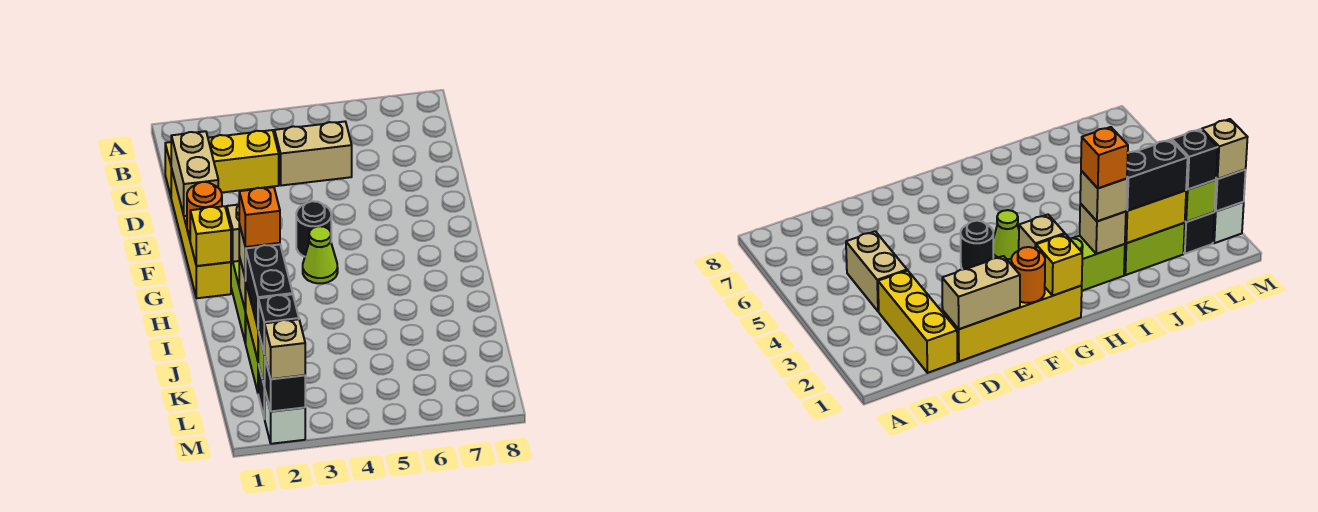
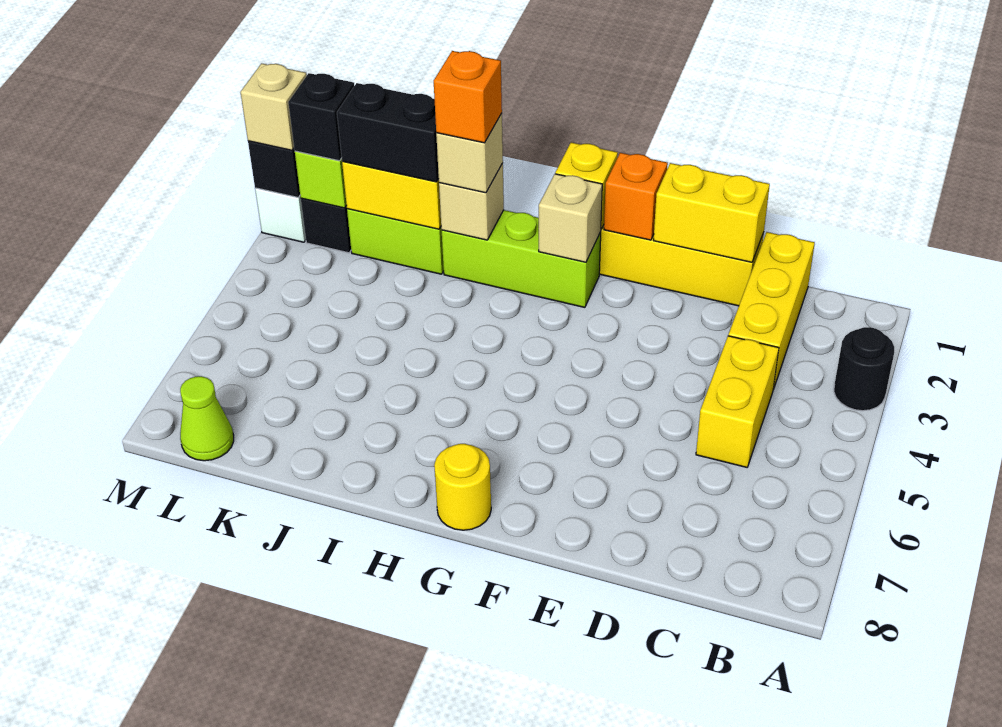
tan brick C4:C5 level 1 -> yellow brick C4:C5 level 1
tan brick D1:E1 level 2 -> yellow brick D1:E1 level 2
orange round brick F1 level 2 -> orange brick F1 level 2
black round brick F4 level 1 -> black round brick A3 level 1
lime cone G4 level 1 -> lime cone L8 level 1
none -> yellow round brick G8 level 1

